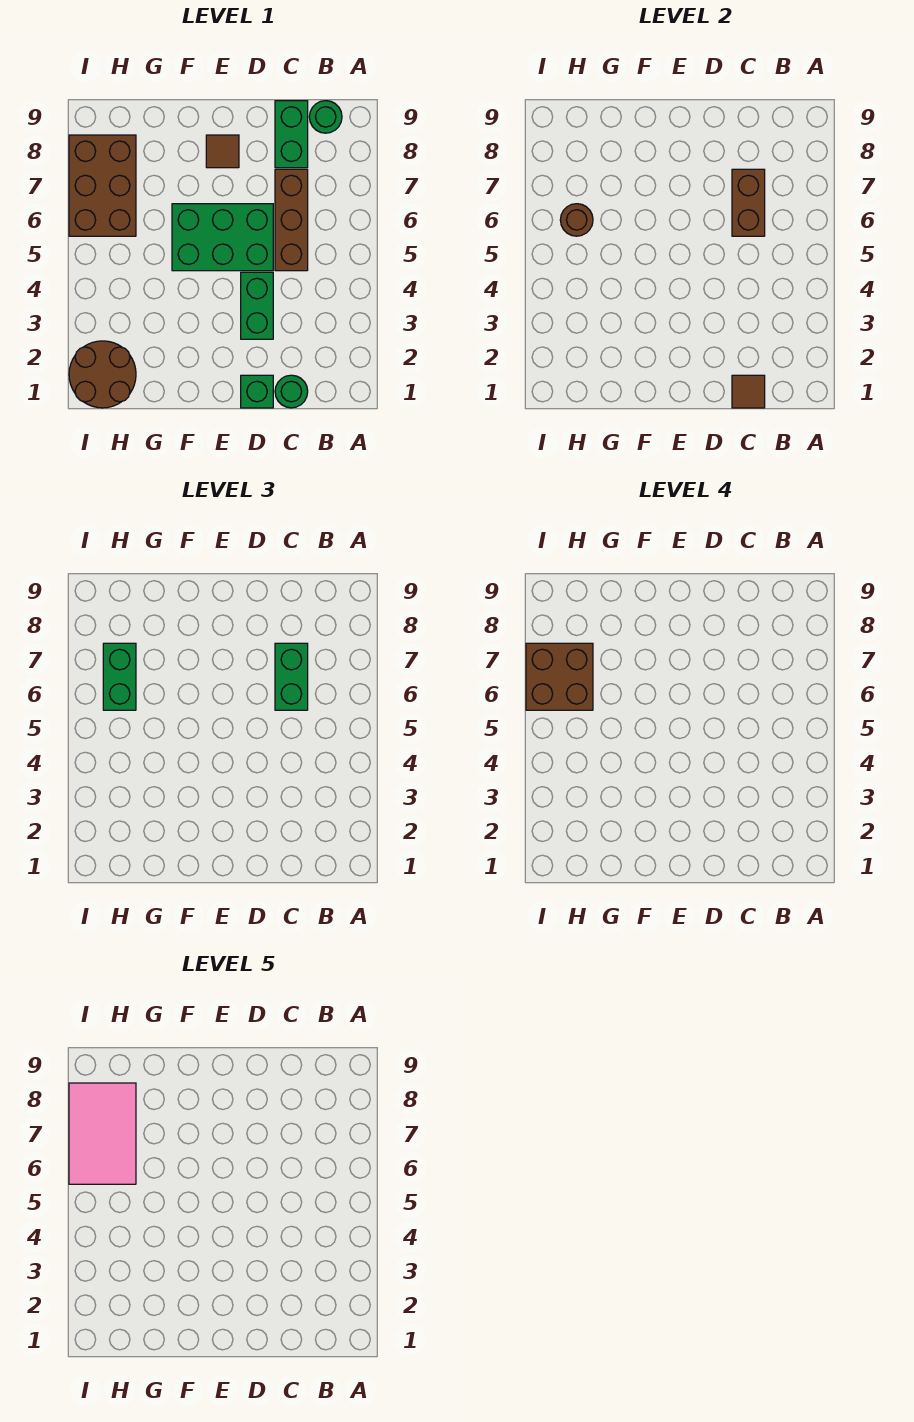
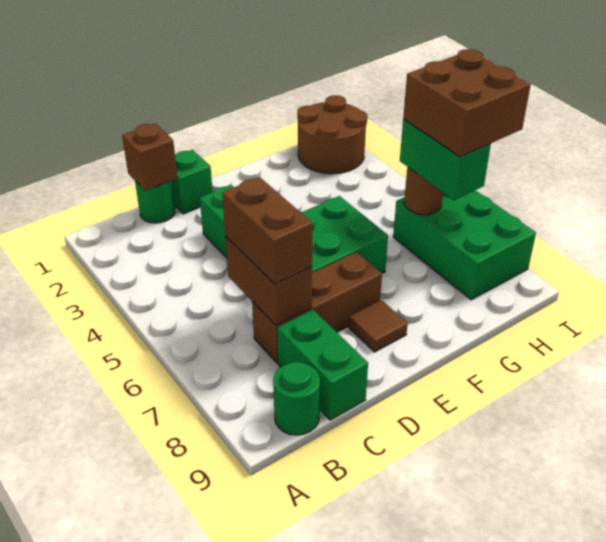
brown tile C1 level 2 -> brown brick C1 level 2
brown brick C5:C7 level 1 -> brown brick C7:E7 level 1
green brick C6:C7 level 3 -> brown brick C6:C7 level 3
brown brick H6:I8 level 1 -> green brick H6:I8 level 1
pink tile H6:I8 level 5 -> none

